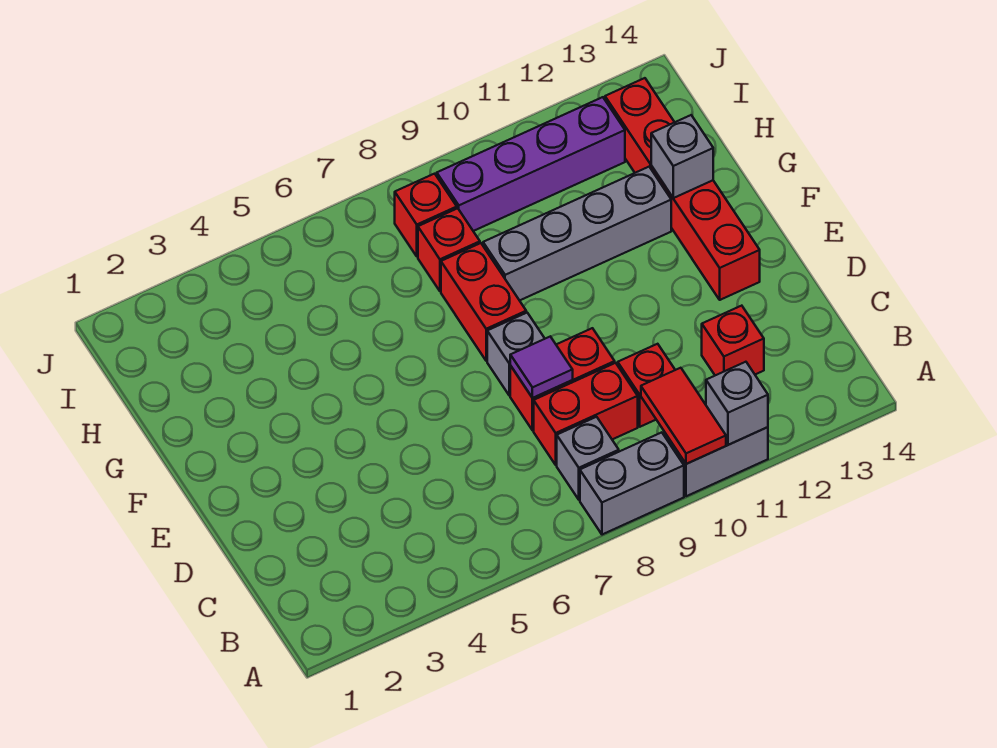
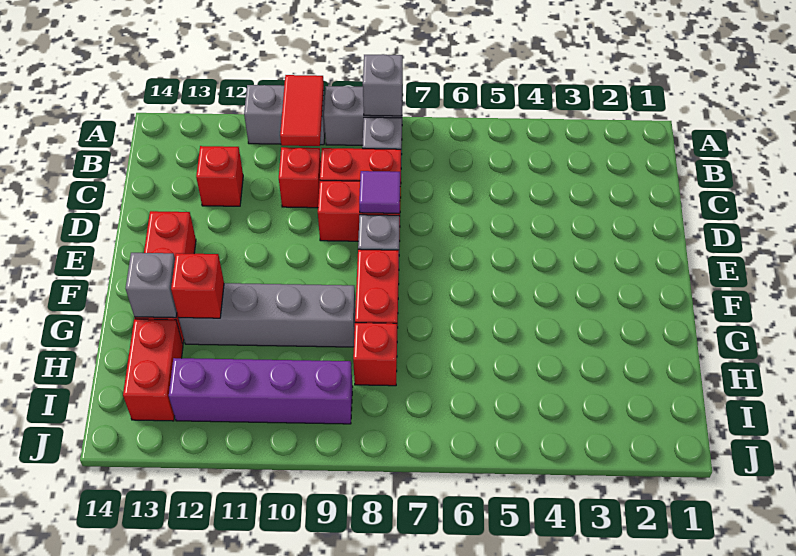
grey brick A11 level 2 -> grey brick A8 level 2
red brick I8 level 1 -> red brick G12 level 2

